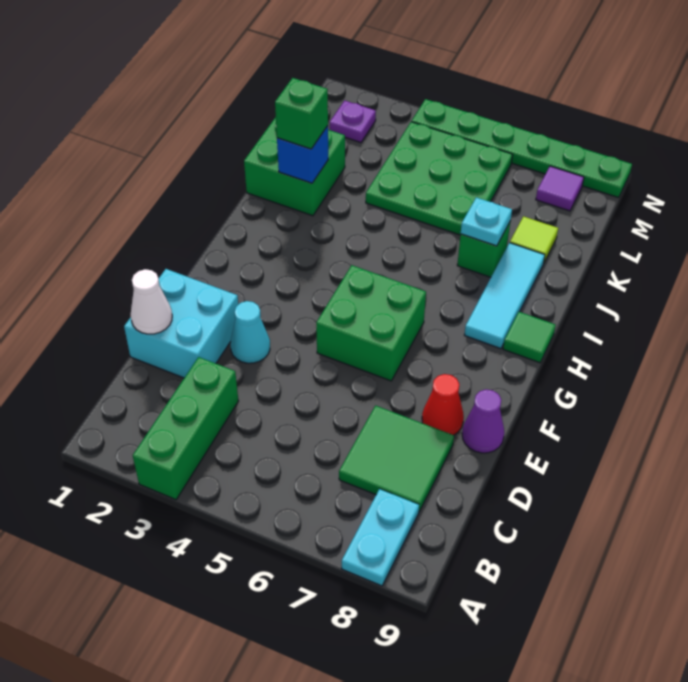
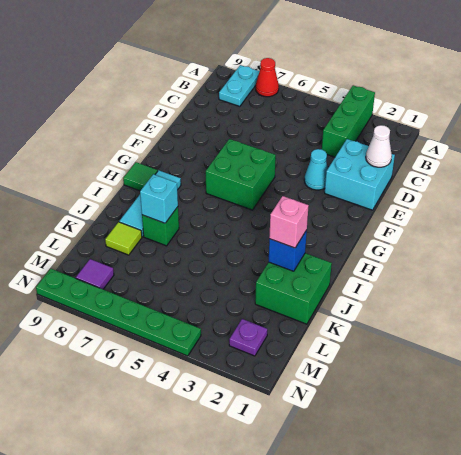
green tile C7:D8 level 1 -> none
red cone E8 level 1 -> red cone A7 level 1
purple cone E9 level 1 -> none
green brick J2 level 3 -> pink brick J2 level 3
cyan plate J7 level 2 -> cyan brick J7 level 2
green plate K4:M6 level 1 -> none

